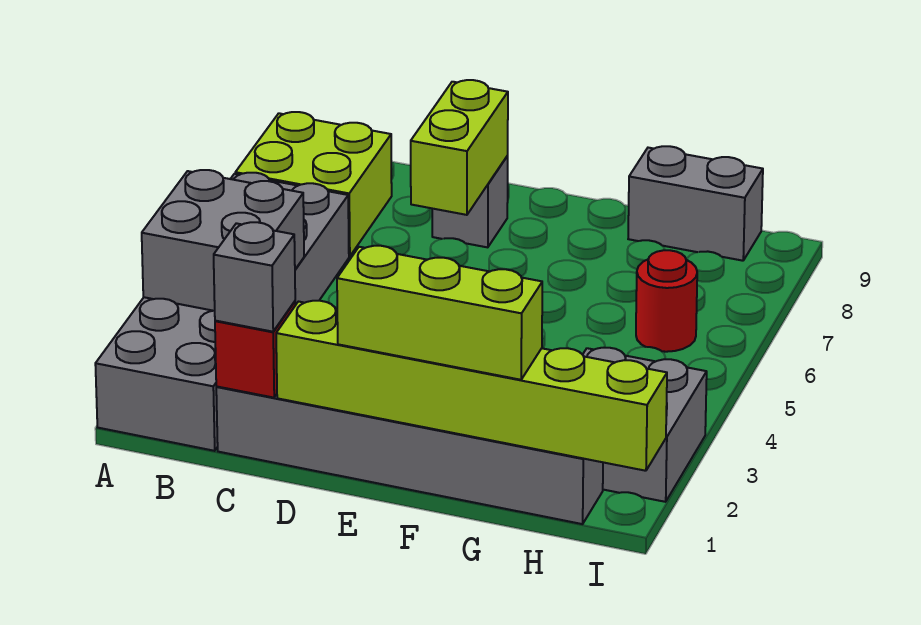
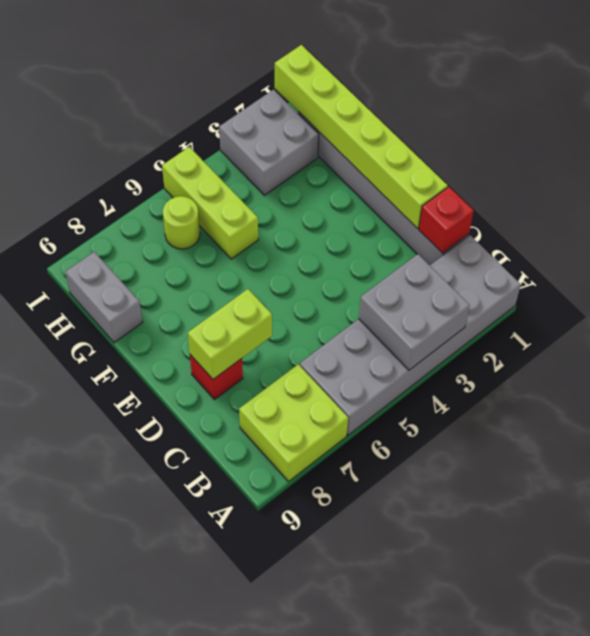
grey brick C1 level 3 -> none
grey brick D8 level 1 -> red brick D8 level 1
lime brick E1:G1 level 3 -> lime brick G5:I5 level 1
red round brick H6 level 1 -> lime round brick H6 level 1

